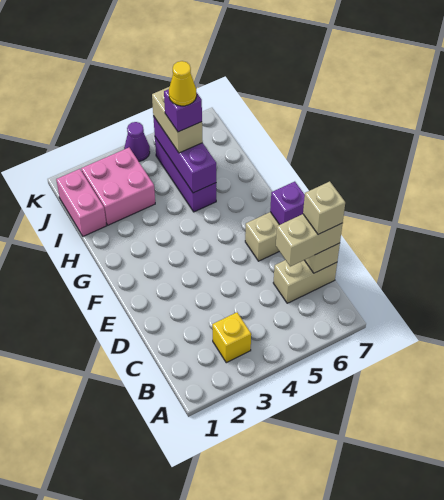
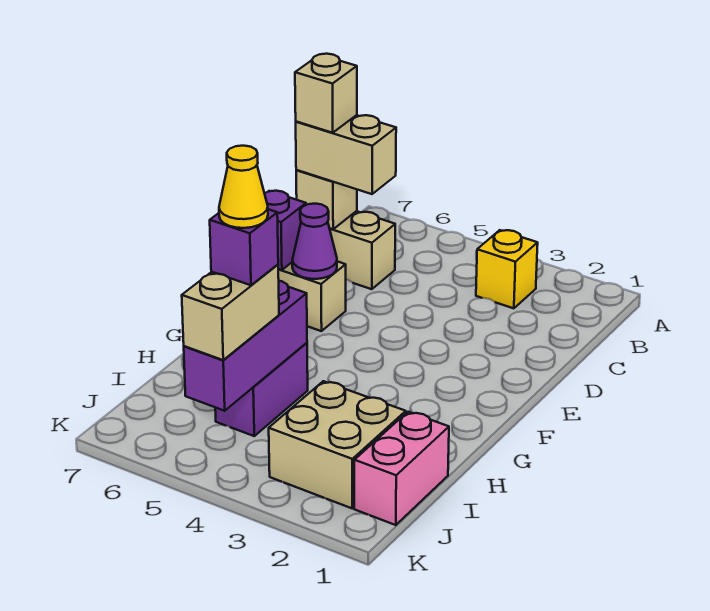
purple brick H5:J5 level 1 -> purple brick H5:I5 level 1
pink brick I2:J3 level 1 -> tan brick I2:J3 level 1
purple cone K4 level 1 -> purple cone E6 level 2

